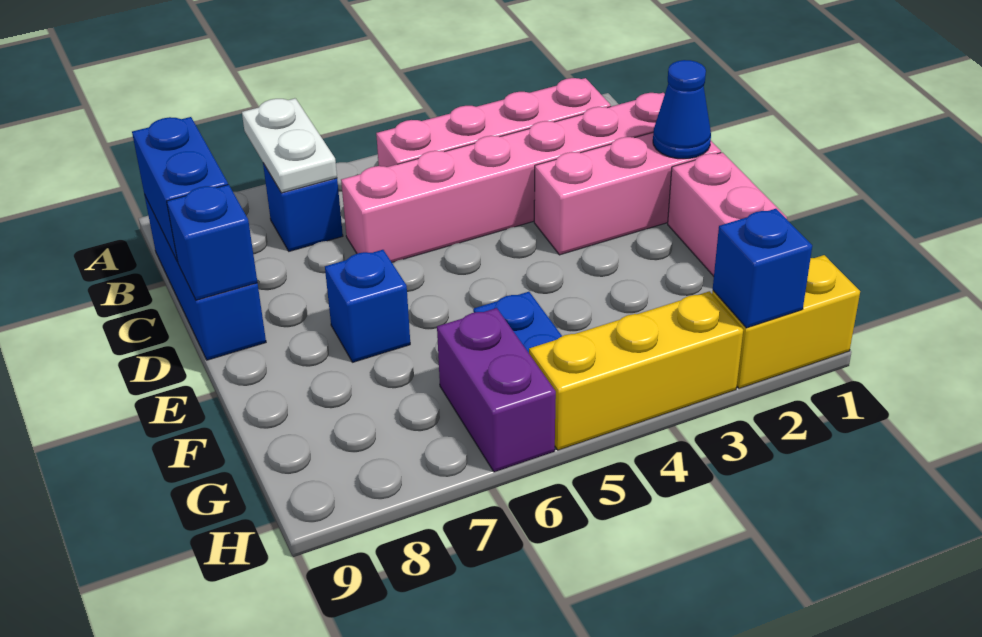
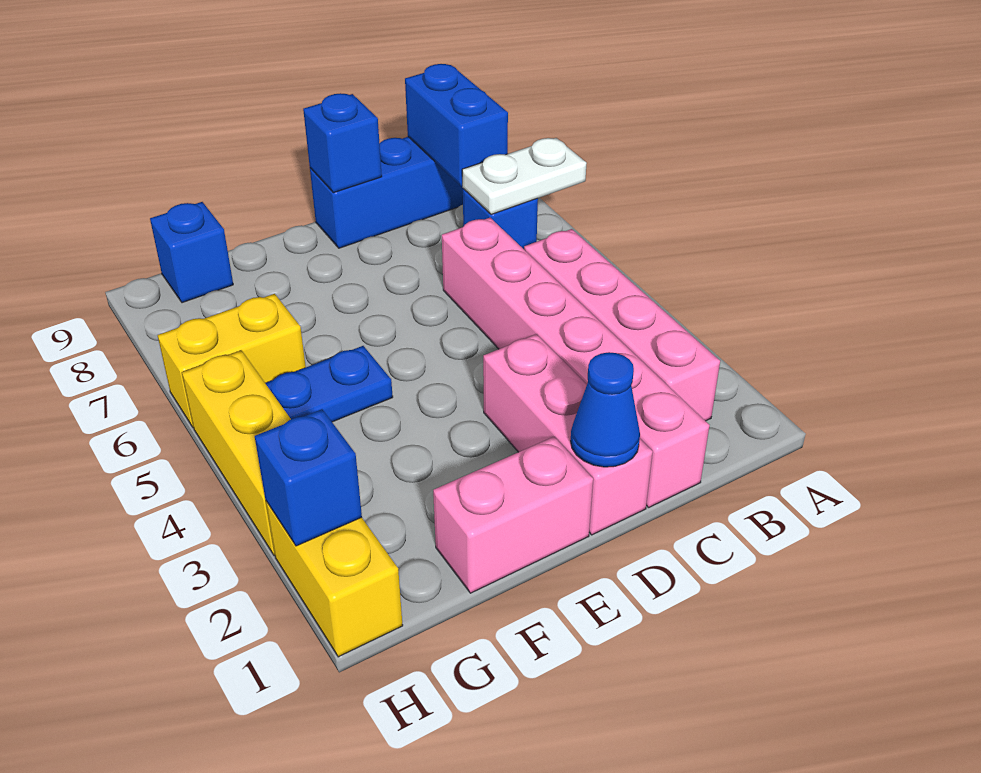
blue brick B9:C9 level 2 -> blue brick B8:B9 level 2
blue brick E7 level 1 -> blue brick G9 level 1
purple brick G6:H6 level 1 -> yellow brick G6:H6 level 1

